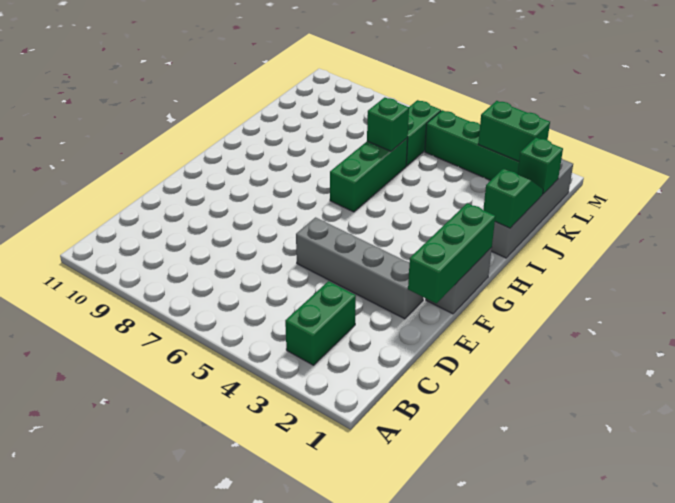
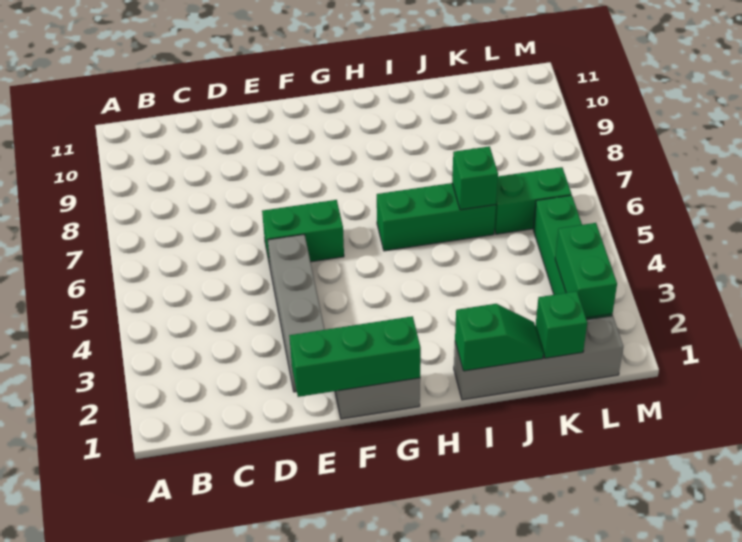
green brick B3:C3 level 1 -> green brick E6:F6 level 1

